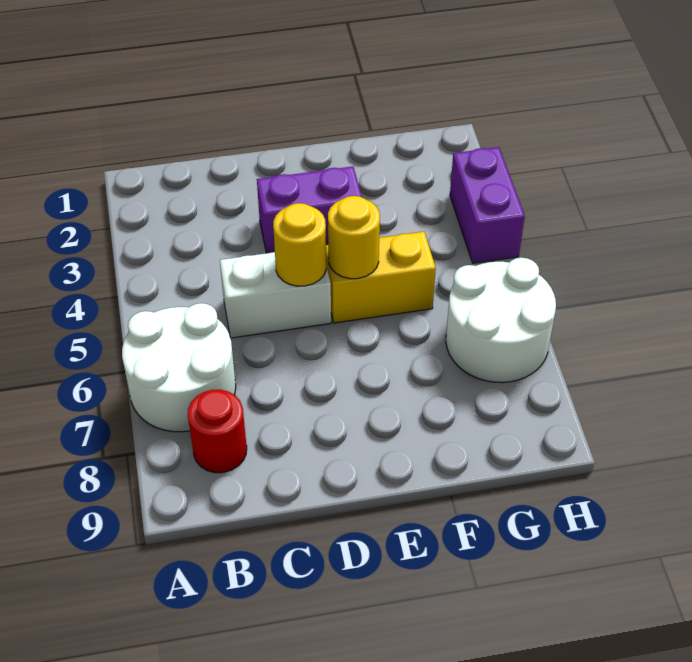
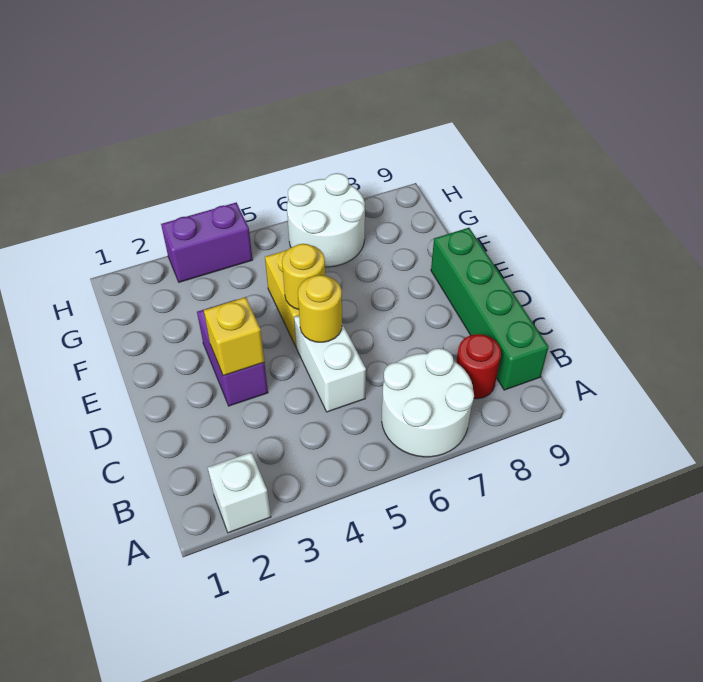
none -> white brick A2 level 1
none -> green brick B9:E9 level 1
none -> yellow brick D3 level 2

